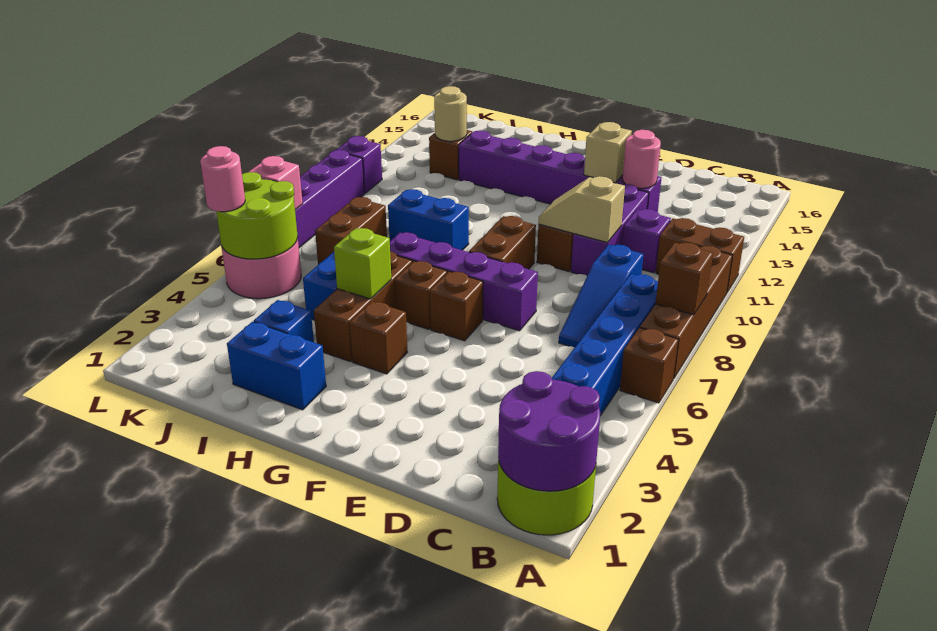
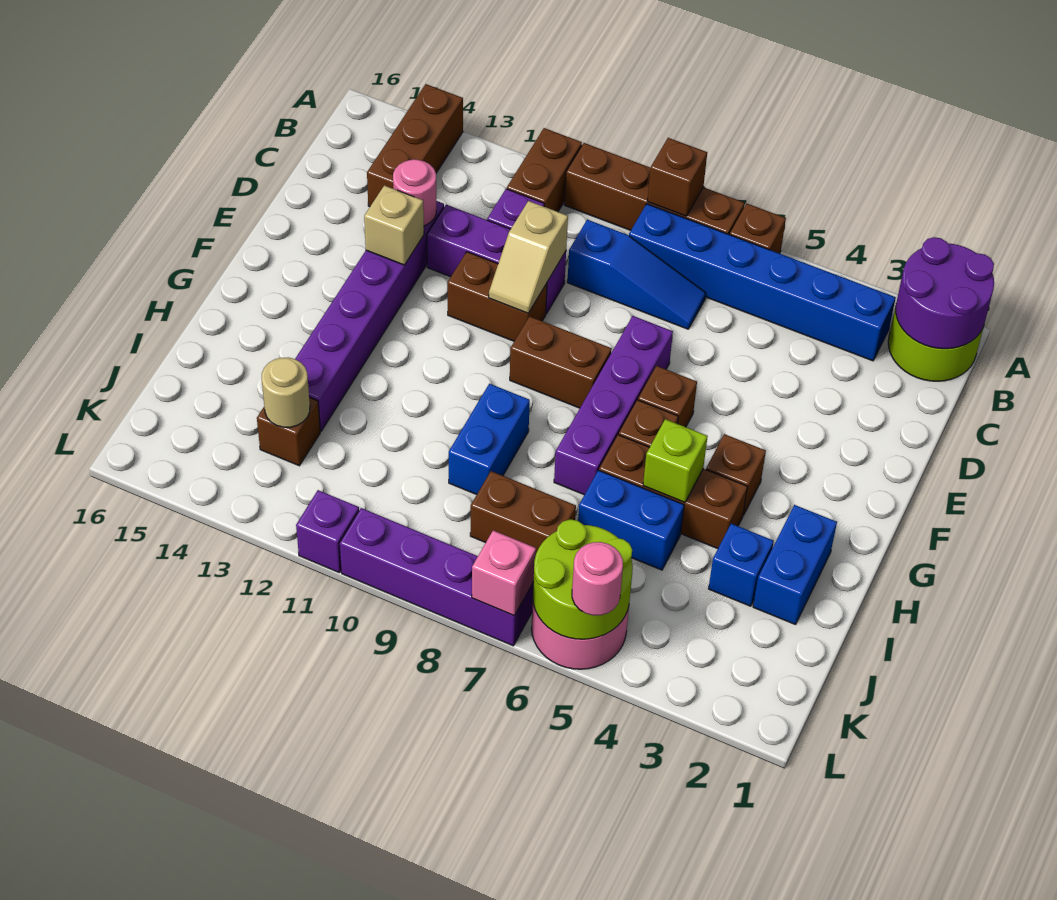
none -> brown brick A14:C14 level 1

